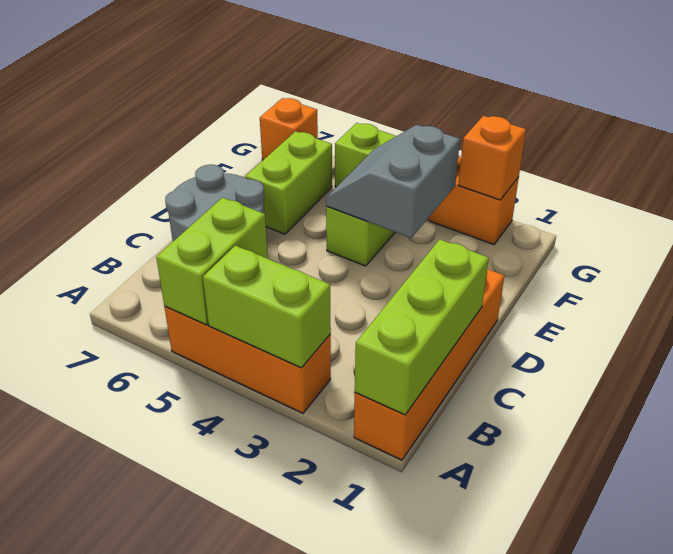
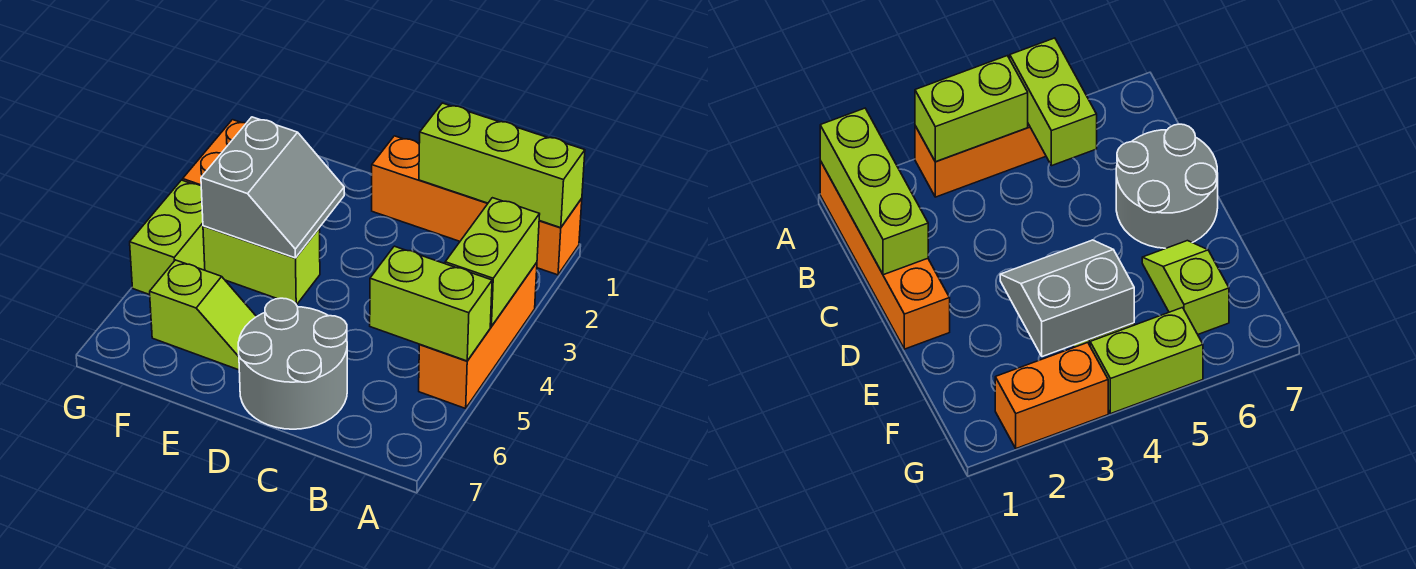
grey slope E3:F4 level 2 top 3 -> grey slope E3:F4 level 2 top F
lime brick E6:F6 level 1 -> lime slope E6:F6 level 1 top F
orange brick G2 level 2 -> none
orange brick G7 level 1 -> none

